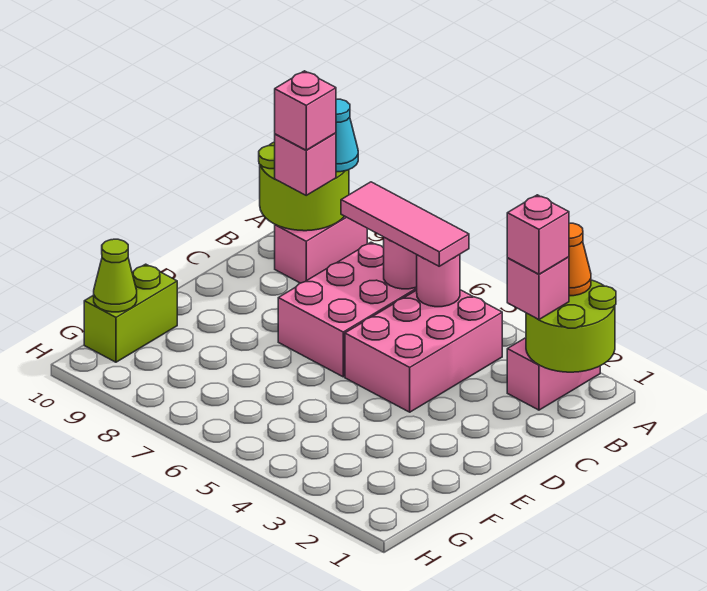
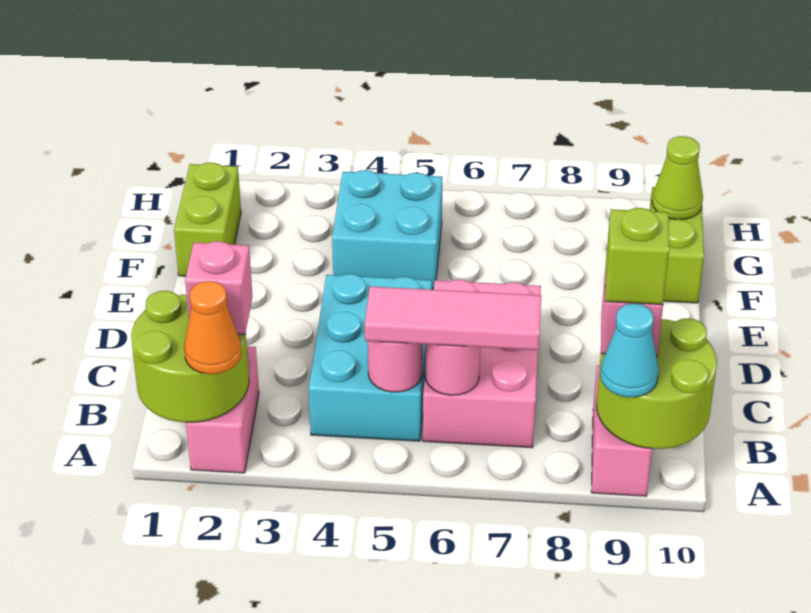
pink brick B2 level 4 -> none
pink brick B4:D5 level 1 -> cyan brick B4:D5 level 1
pink brick B9 level 4 -> lime brick B9 level 4
none -> lime brick F1:G1 level 1
none -> cyan brick F4:G5 level 1

